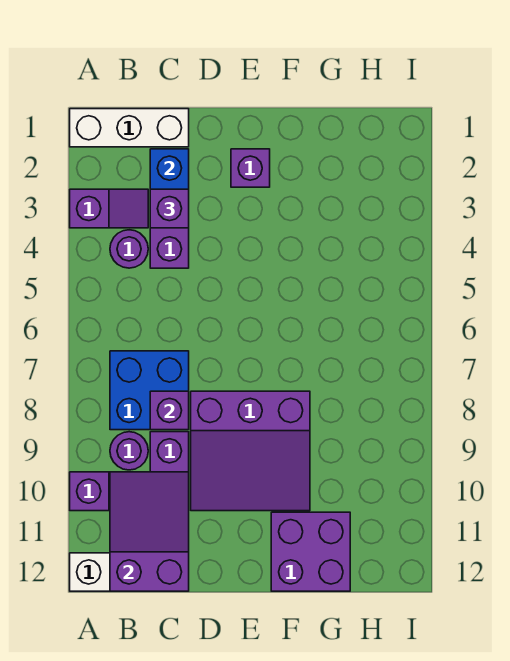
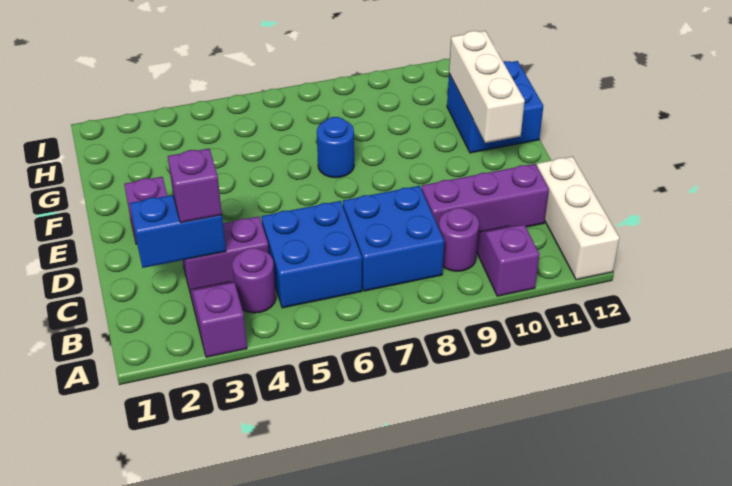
white brick A1:C1 level 1 -> white brick E11:G11 level 2
none -> blue brick B5:C6 level 1
purple slope B10:C12 level 2 top 12 -> none
purple brick C8 level 2 -> none
purple slope D8:F10 level 1 top 8 -> none
none -> blue round brick F7 level 1
purple brick F11:G12 level 1 -> blue brick F11:G12 level 1

